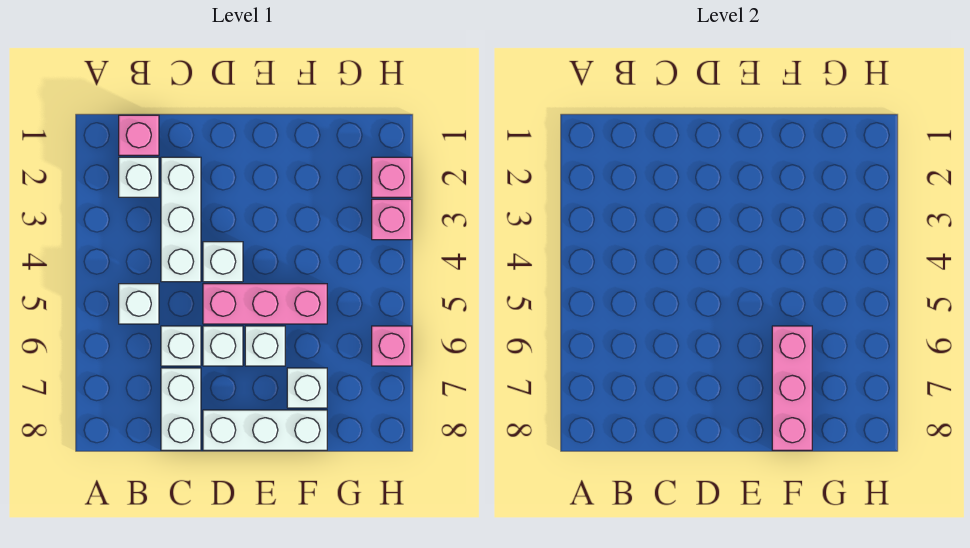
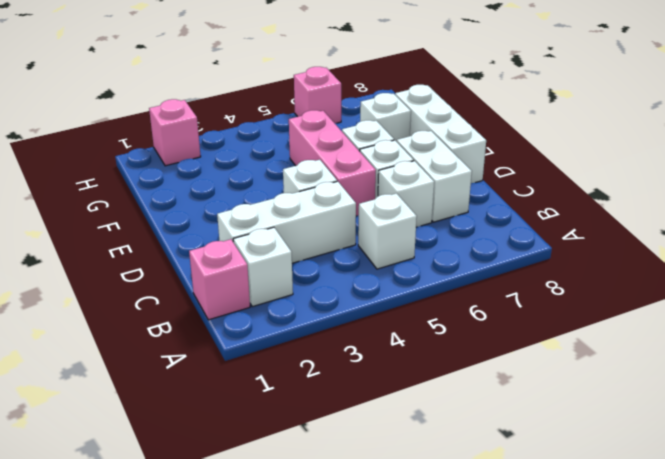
white brick C7:C8 level 1 -> white brick C7:D7 level 1
pink brick F6:F8 level 2 -> none
pink brick H3 level 1 -> none

